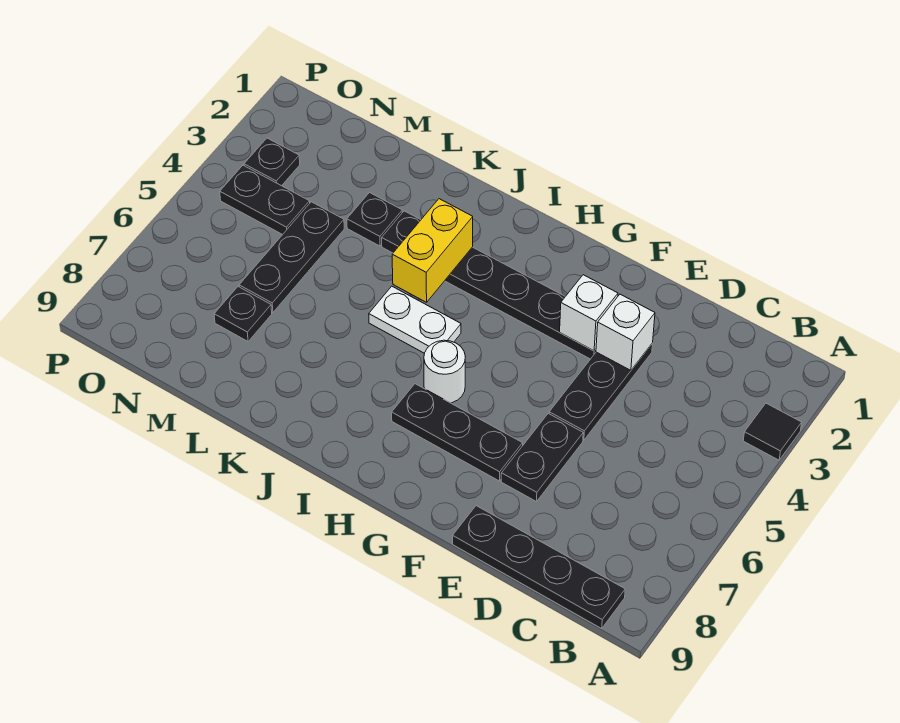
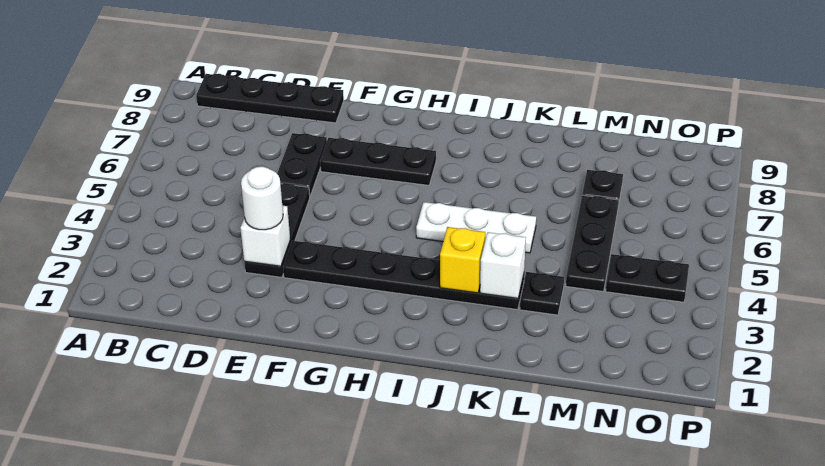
black tile A3 level 1 -> none
white brick F3 level 2 -> white brick K3 level 2
white round brick H6 level 1 -> white round brick E3 level 3
white plate I5:J5 level 1 -> white plate I5:K5 level 1
yellow brick J3:J4 level 2 -> yellow brick J3 level 2
black plate O3 level 1 -> none

